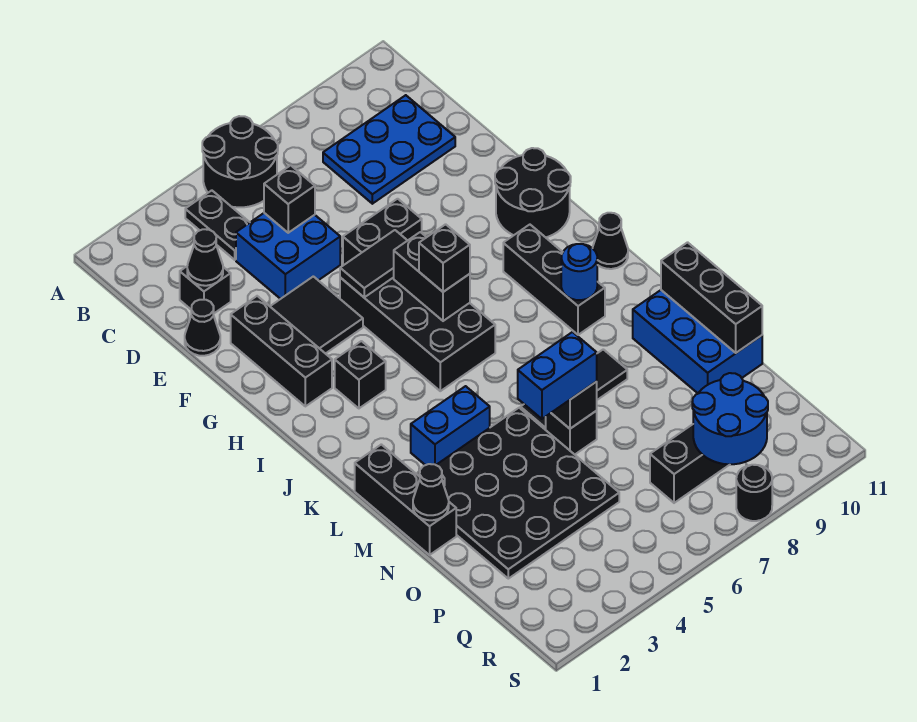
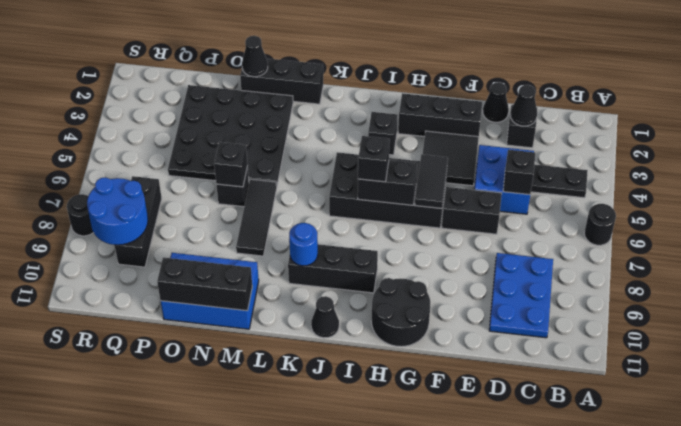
black round brick A5:B6 level 1 -> black round brick A6 level 1
black brick F6:F7 level 1 -> black brick E6:F6 level 1
blue brick L3:L4 level 1 -> none
blue brick N5:N6 level 3 -> none

